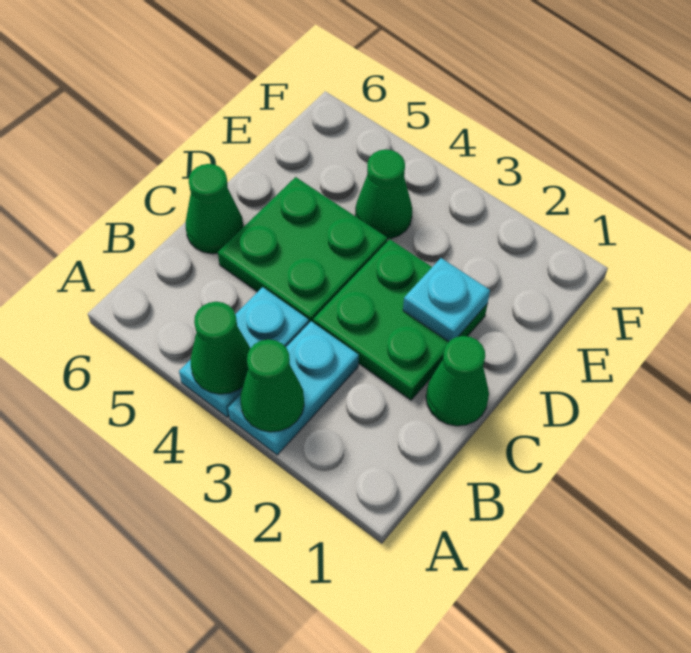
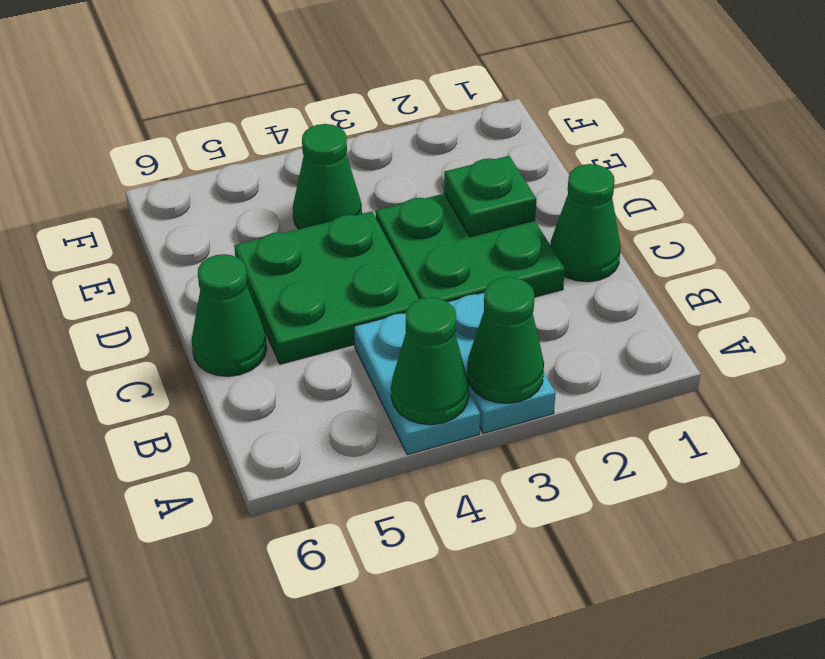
cyan plate D2 level 2 -> green plate D2 level 2

